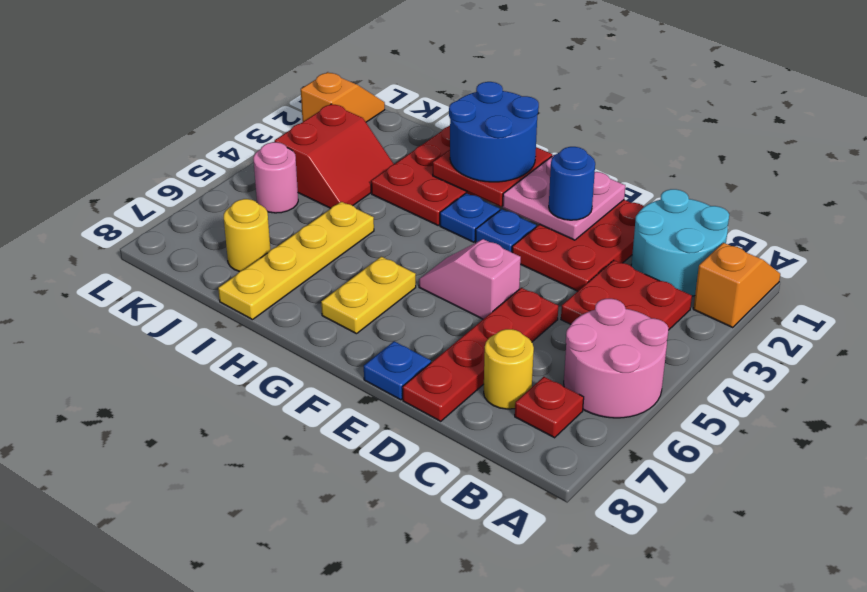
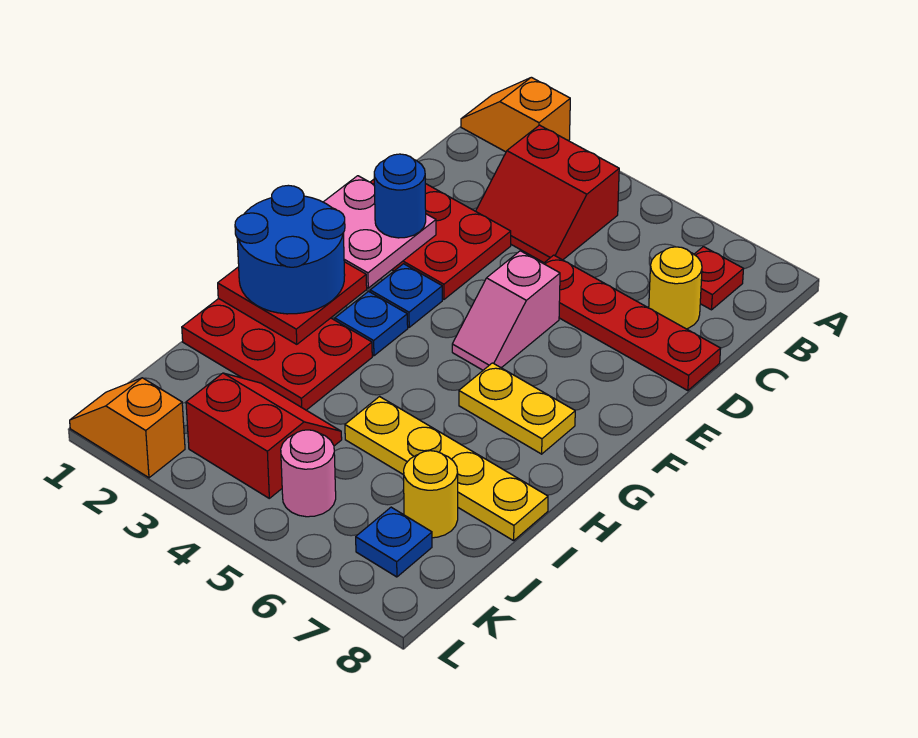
pink round brick A5:B6 level 1 -> none
cyan round brick B1:C2 level 1 -> none
red plate B3:C4 level 1 -> red slope B3:C4 level 1 top B
blue plate E8 level 1 -> blue plate K7 level 1

